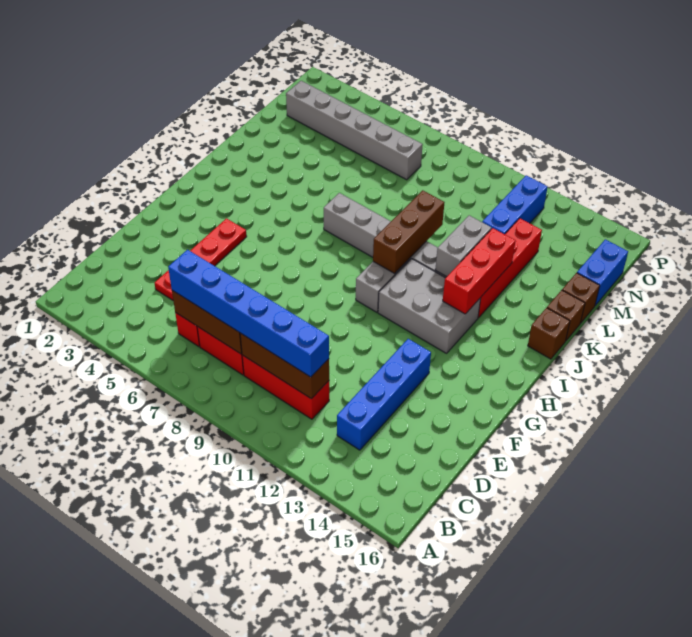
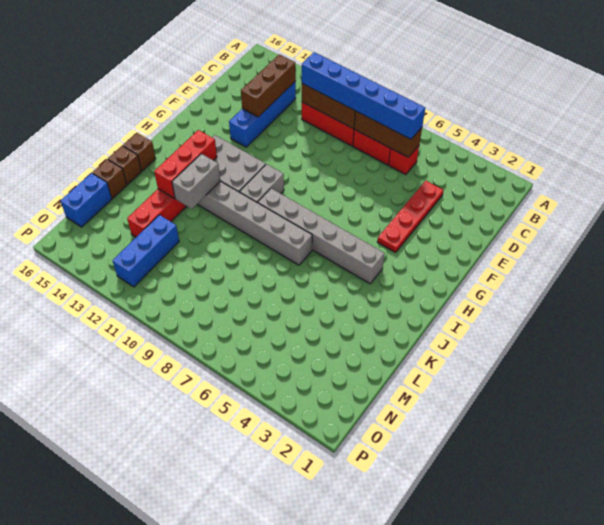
brown brick I10:K10 level 2 -> brown brick C13:E13 level 2
grey brick N2:N7 level 1 -> grey brick I4:I9 level 1

